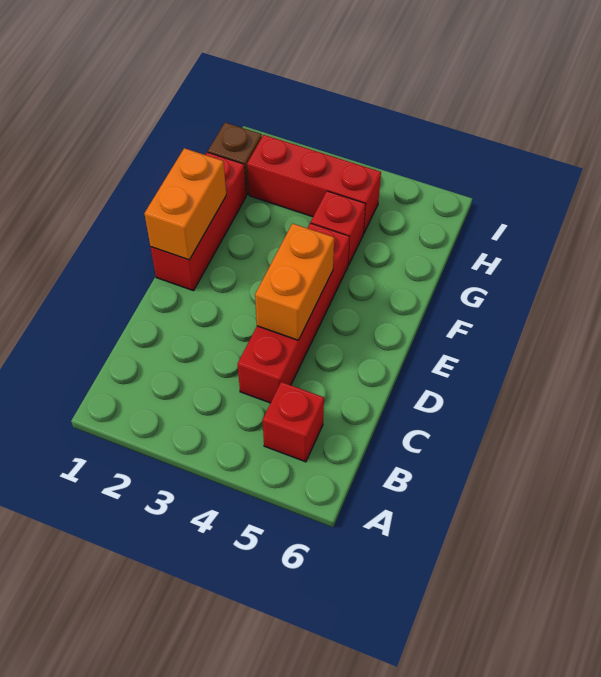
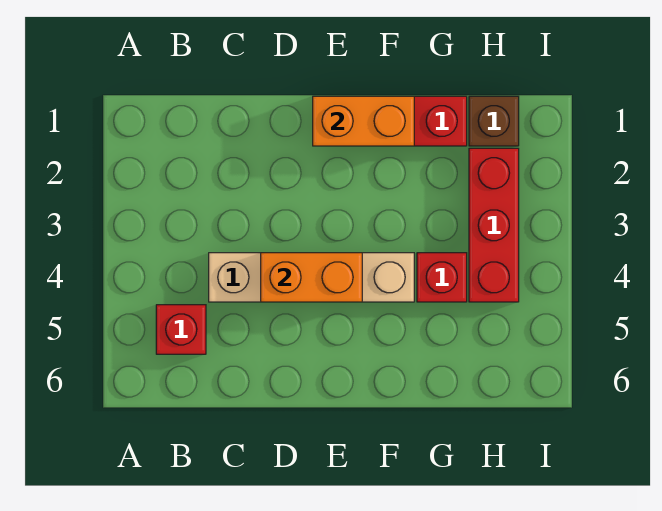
red brick C4:F4 level 1 -> tan brick C4:F4 level 1

